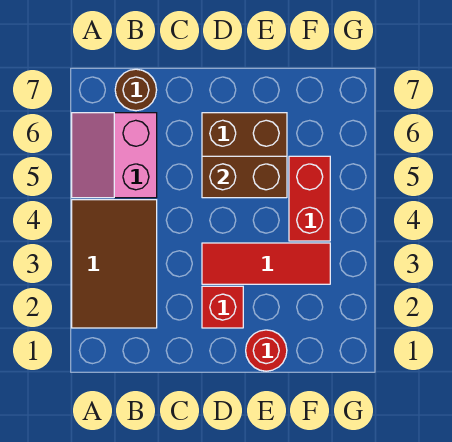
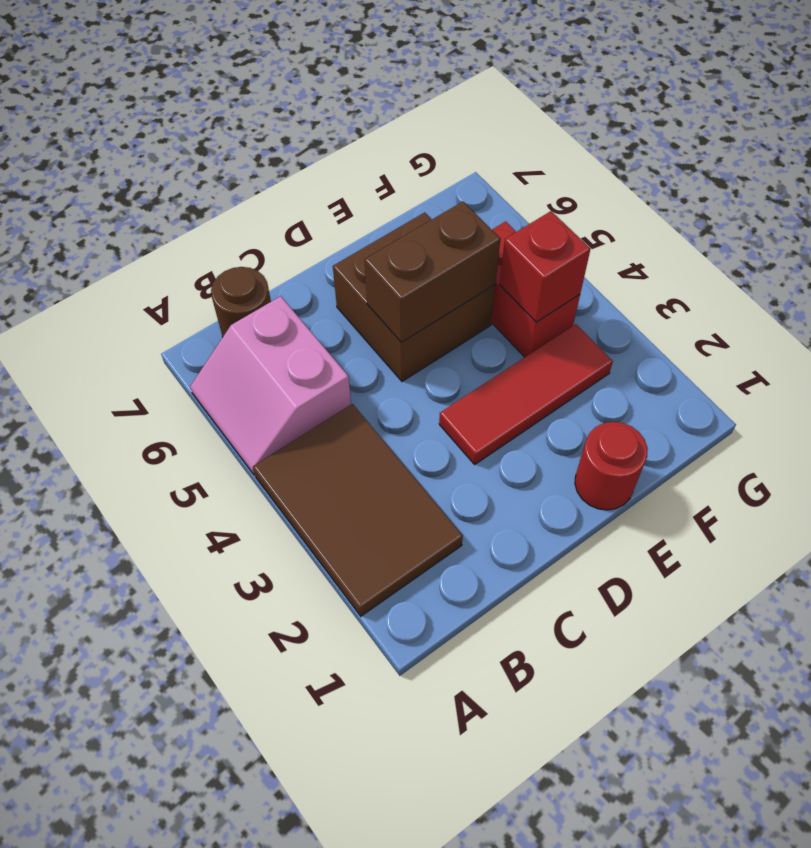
red brick D2 level 1 -> red brick F4 level 2

